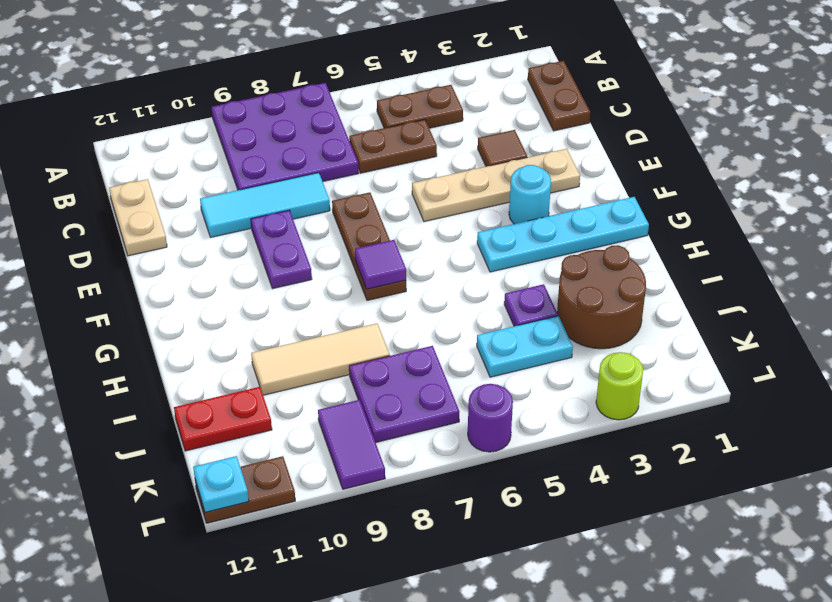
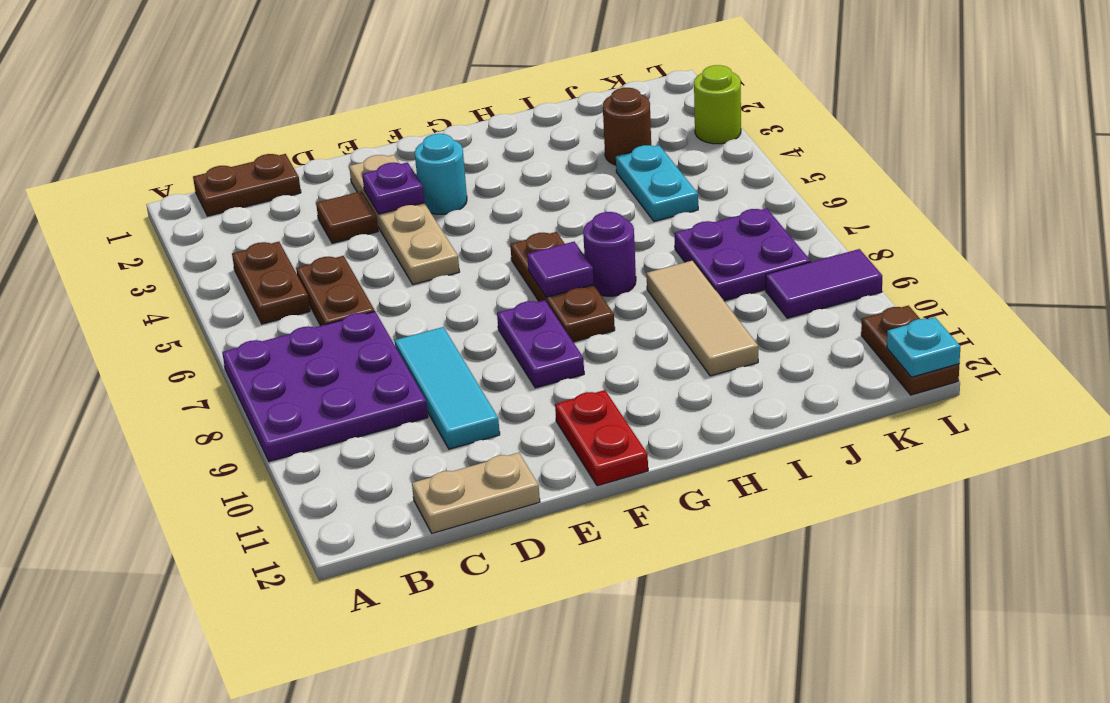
brown plate E7:G7 level 1 -> brown plate G6:G8 level 1
purple plate E9:F9 level 1 -> purple plate F8:F9 level 1
cyan plate G1:G4 level 1 -> none
brown round brick I2:J3 level 1 -> brown round brick J3 level 1
purple plate I4 level 1 -> purple plate E3 level 2
red plate J11:J12 level 1 -> red plate F11:F12 level 1
purple round brick L6 level 1 -> purple round brick H7 level 1

